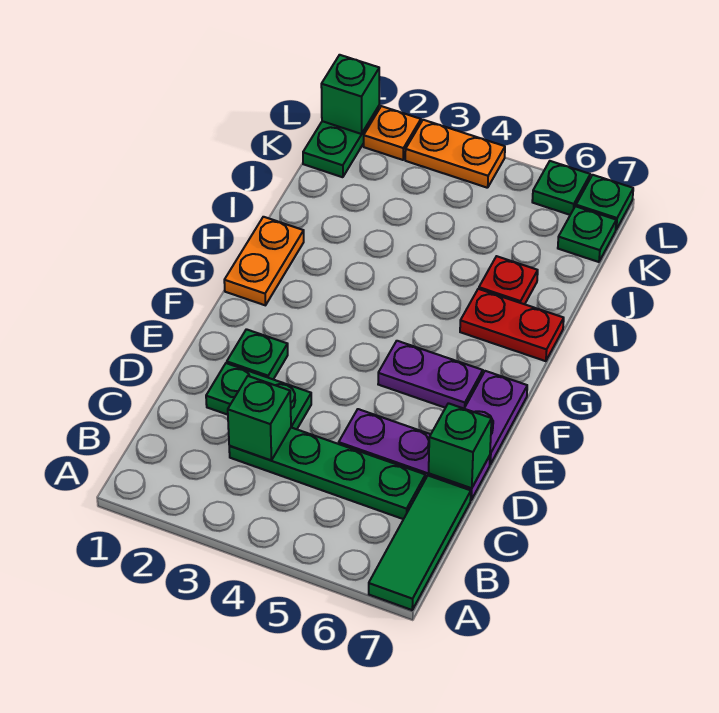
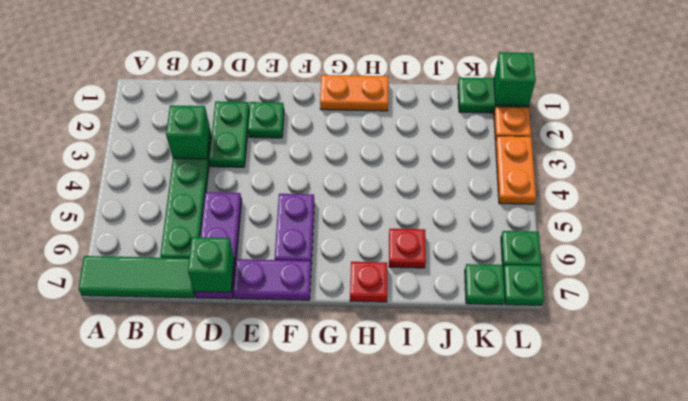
red plate H6:H7 level 1 -> red plate H7 level 1

